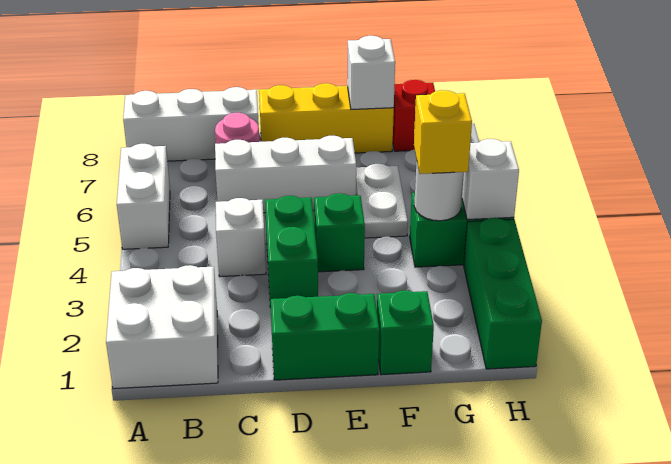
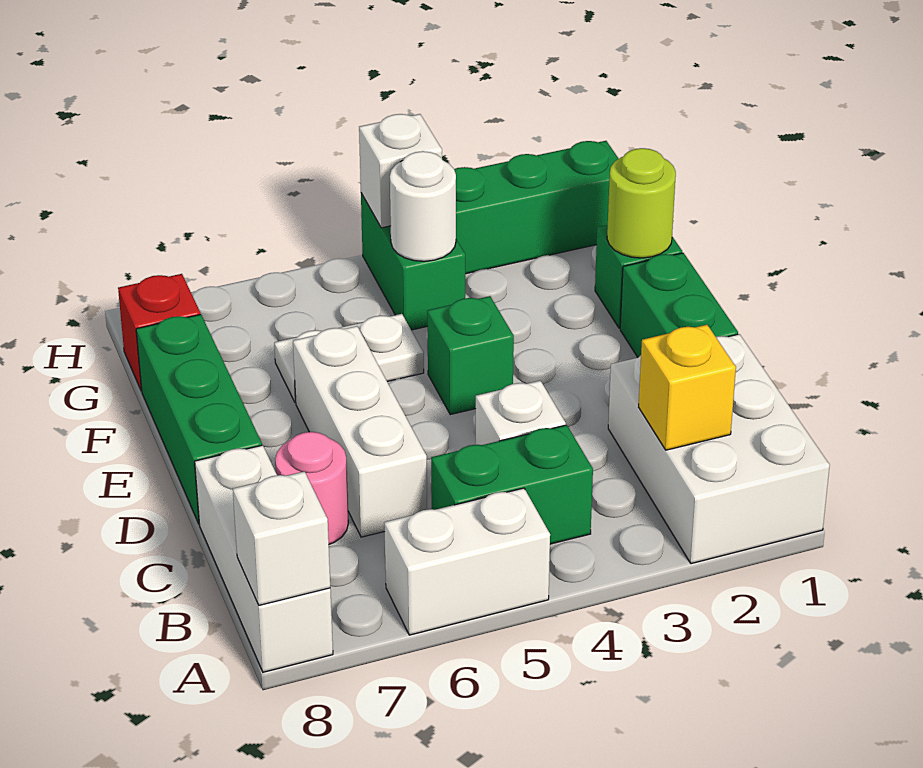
white brick A1:B2 level 1 -> white brick A1:C2 level 1
green brick D3:D4 level 1 -> green brick B4:B5 level 1
yellow brick D8:F8 level 1 -> green brick D8:F8 level 1
none -> lime round brick F1 level 2
white brick F8 level 2 -> white brick A8 level 2
yellow brick G4 level 3 -> yellow brick B2 level 2

